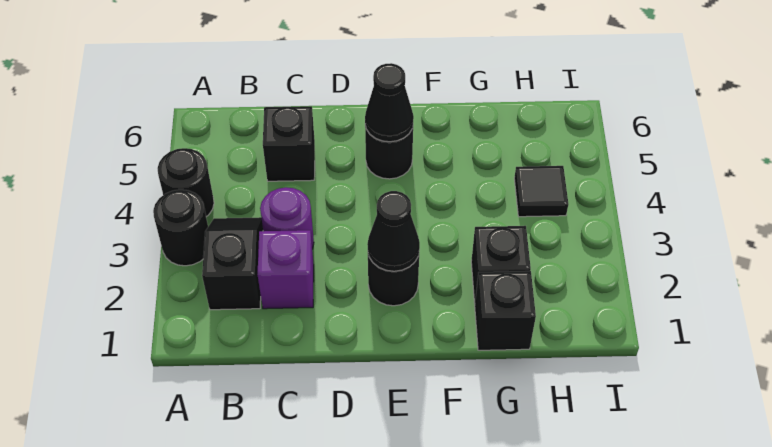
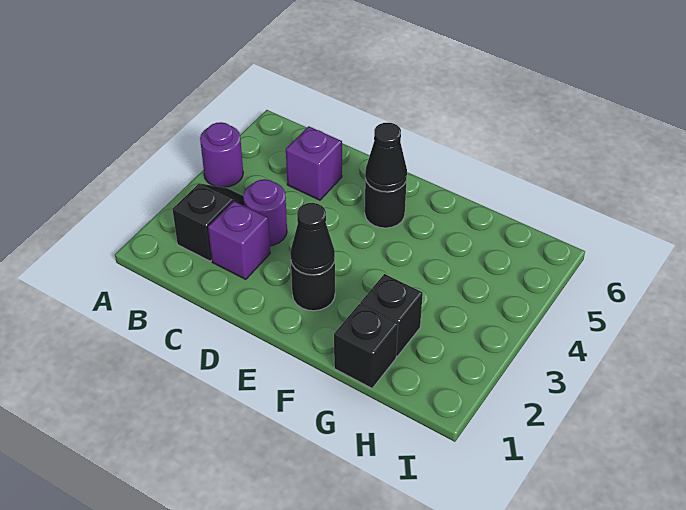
black round brick A3 level 1 -> none
black round brick A4 level 1 -> purple round brick A4 level 1
black brick C5 level 1 -> purple brick C5 level 1
black tile H4 level 1 -> none

